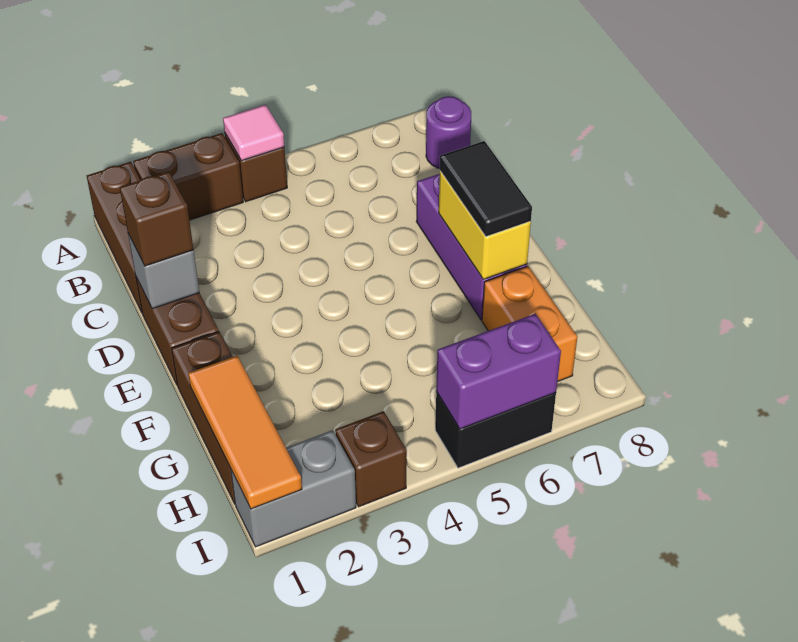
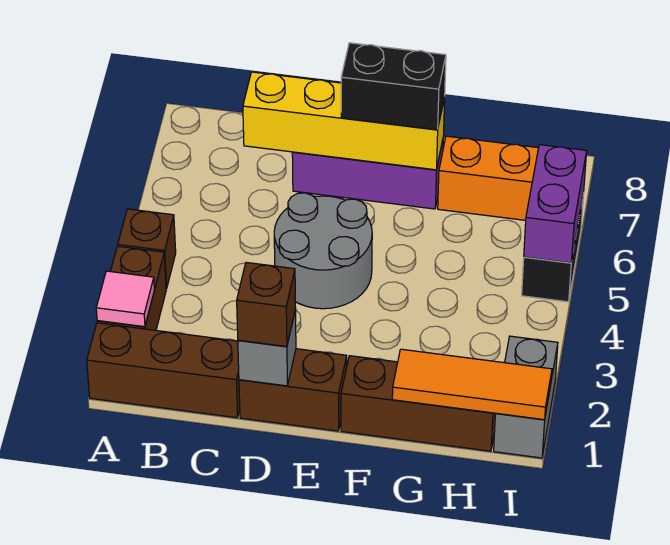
pink tile A4 level 2 -> pink tile A2 level 2
purple round brick B8 level 1 -> none
none -> grey round brick D4:E5 level 1
yellow brick E7:F7 level 2 -> yellow brick C7:F7 level 2
black tile E7:F7 level 3 -> black brick E7:F7 level 3
brown brick I3 level 1 -> none

